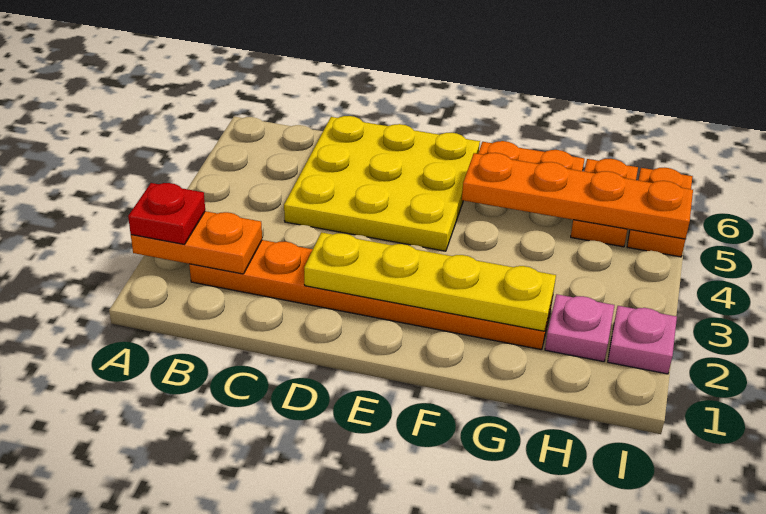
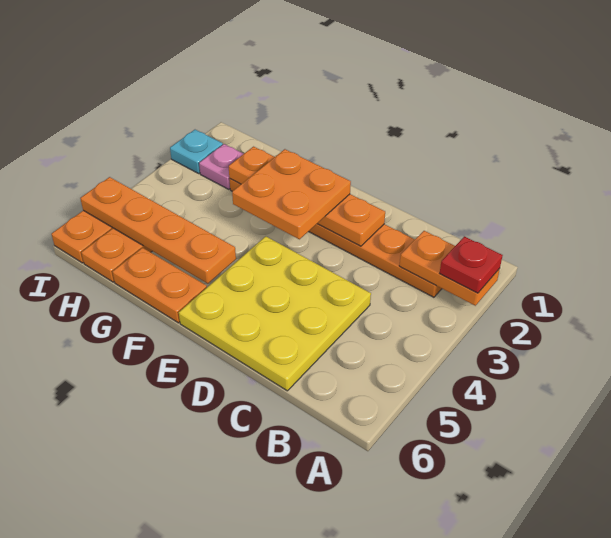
yellow plate D2:G2 level 2 -> orange plate D2:G2 level 2
none -> orange plate E2:F3 level 3
pink plate I2 level 1 -> cyan plate I2 level 1

